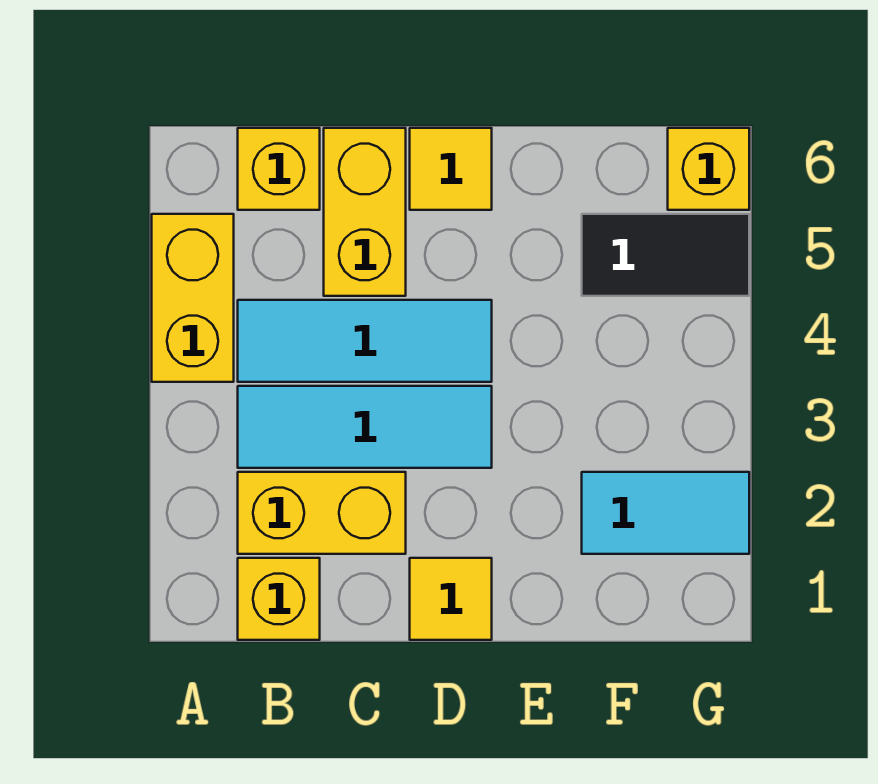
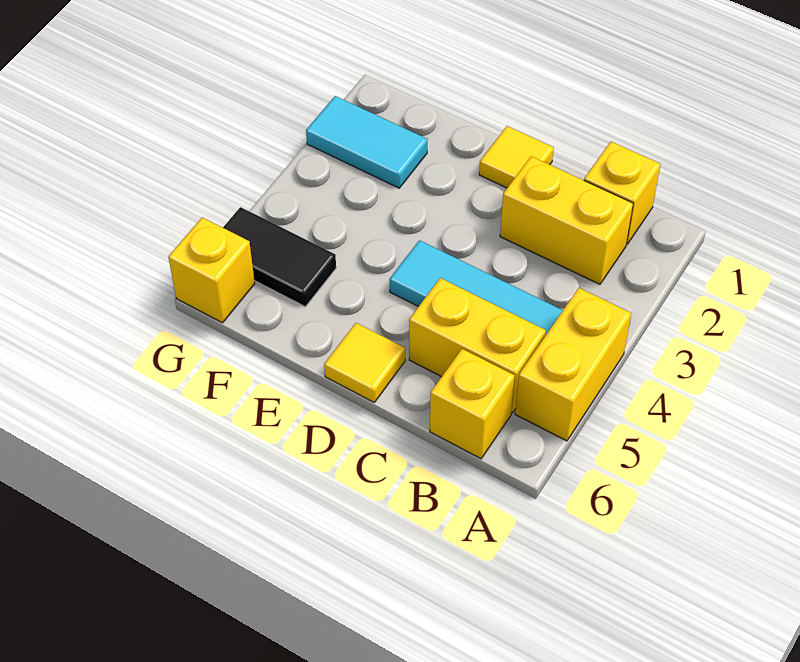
cyan tile B3:D3 level 1 -> none
yellow brick C5:C6 level 1 -> yellow brick B5:C5 level 1

